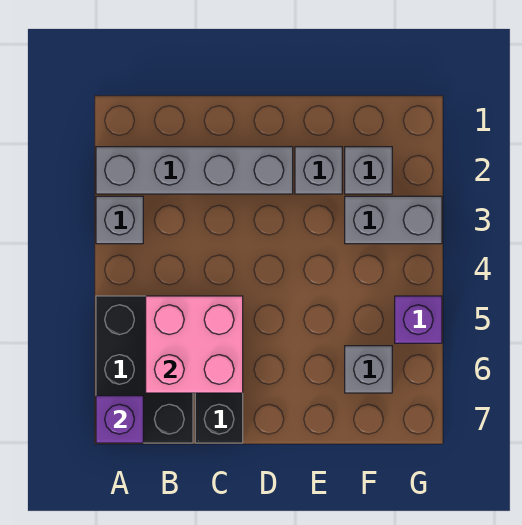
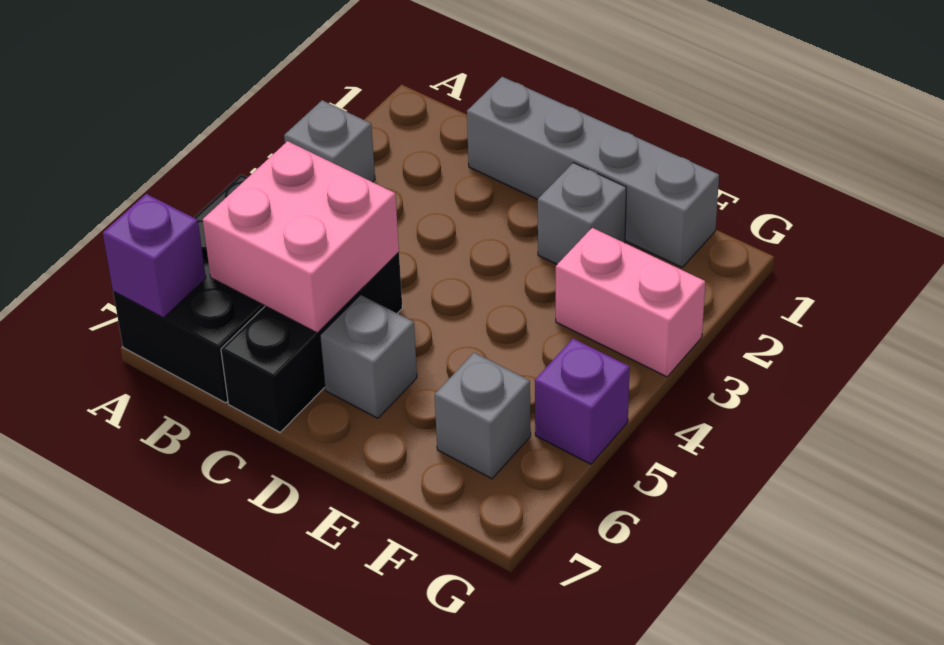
grey brick A2:D2 level 1 -> grey brick C1:F1 level 1
grey brick F2 level 1 -> grey brick D6 level 1
grey brick F3:G3 level 1 -> pink brick F3:G3 level 1

